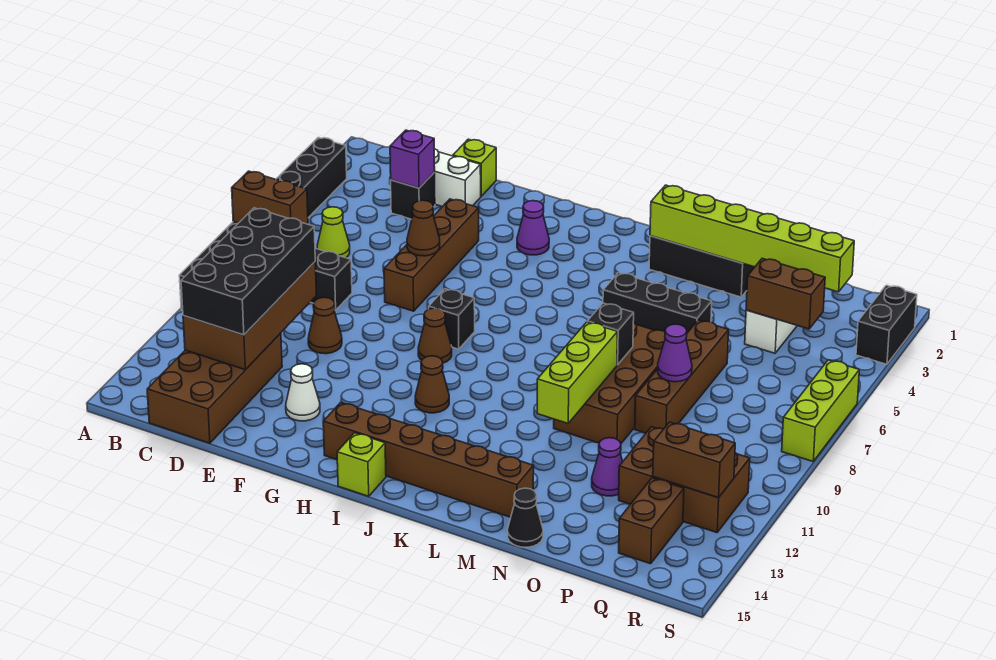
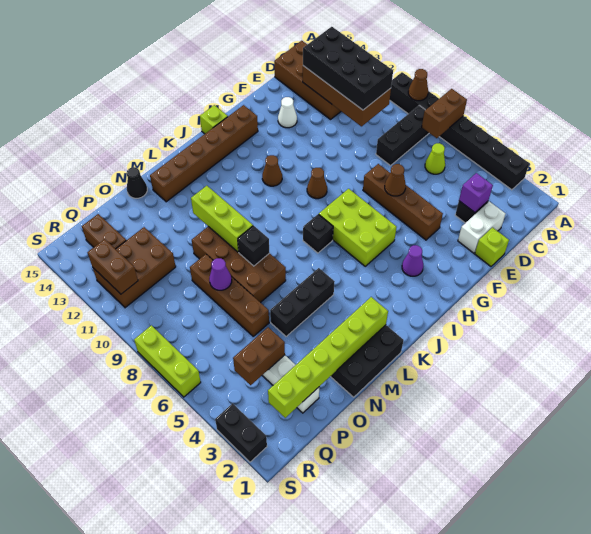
brown cone E10 level 1 -> brown cone A9 level 2
none -> lime brick H5:I7 level 1
black brick H8 level 1 -> black brick J7 level 1
purple cone O12 level 1 -> none
brown brick Q12:R12 level 2 -> brown brick R11:R12 level 2

